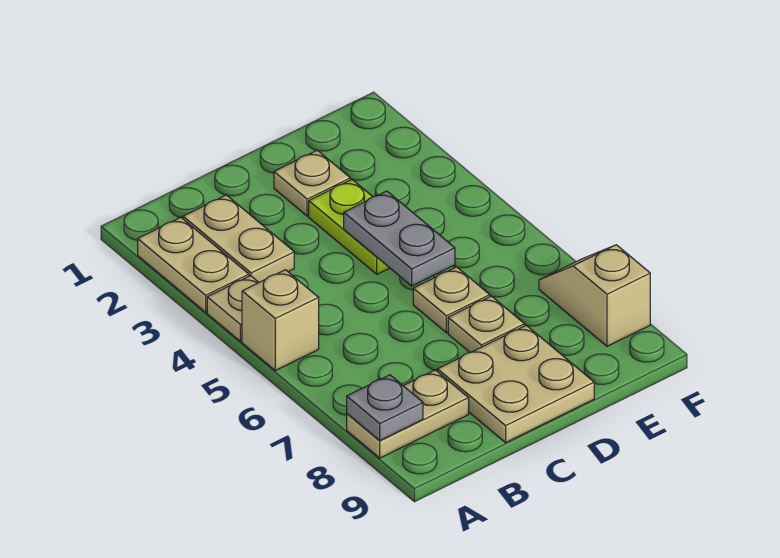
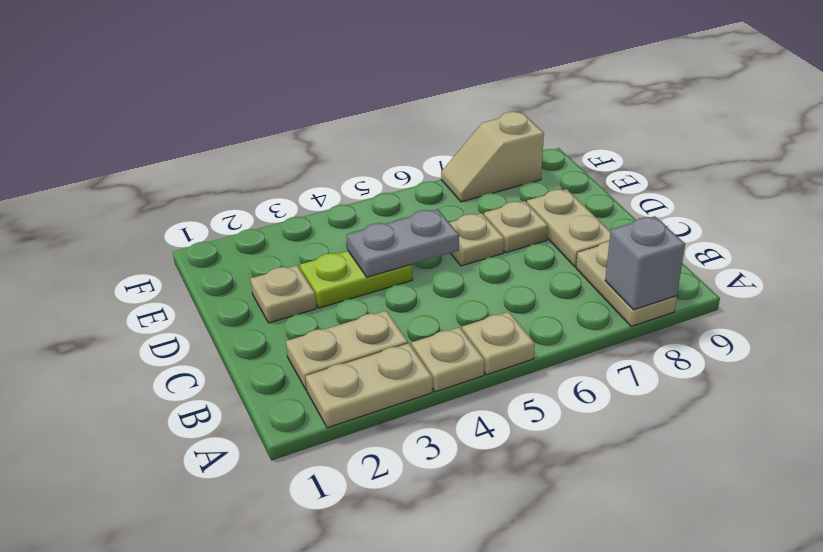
tan brick A5 level 1 -> tan plate A5 level 1
grey plate A8 level 2 -> grey brick A8 level 2
tan plate C8:D9 level 1 -> tan plate C8:D8 level 1

